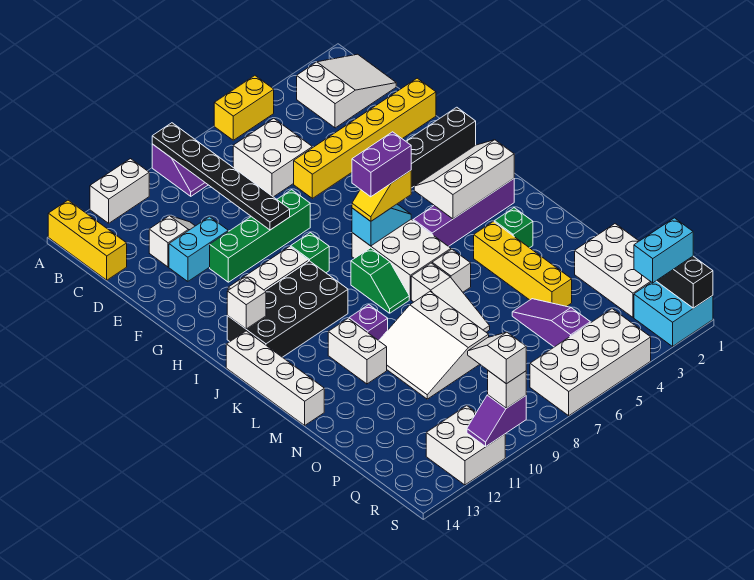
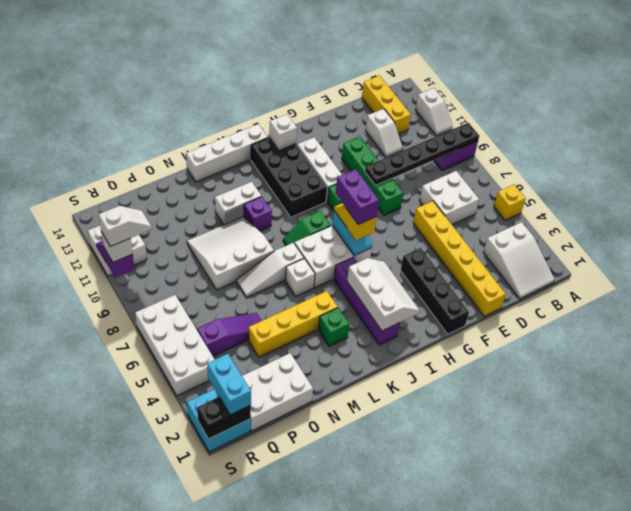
yellow brick A5:A6 level 1 -> yellow brick A5 level 1
white brick A11:A12 level 1 -> white slope A11:A12 level 1 top 12
yellow brick A14:C14 level 1 -> yellow brick C12:C14 level 1
cyan brick E11:E12 level 1 -> none

